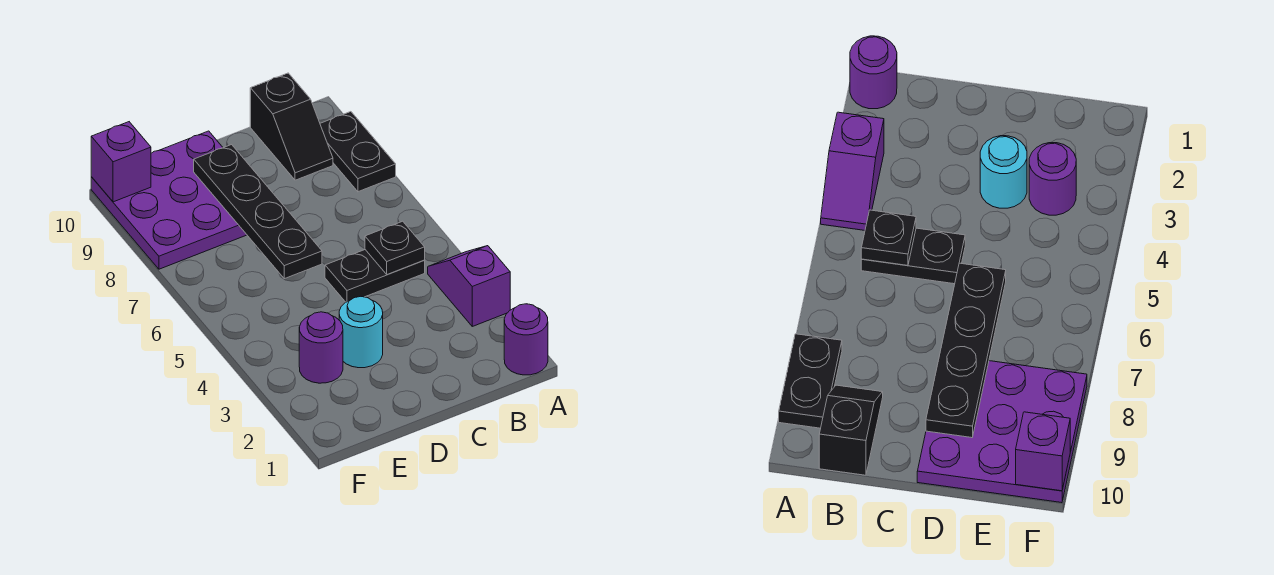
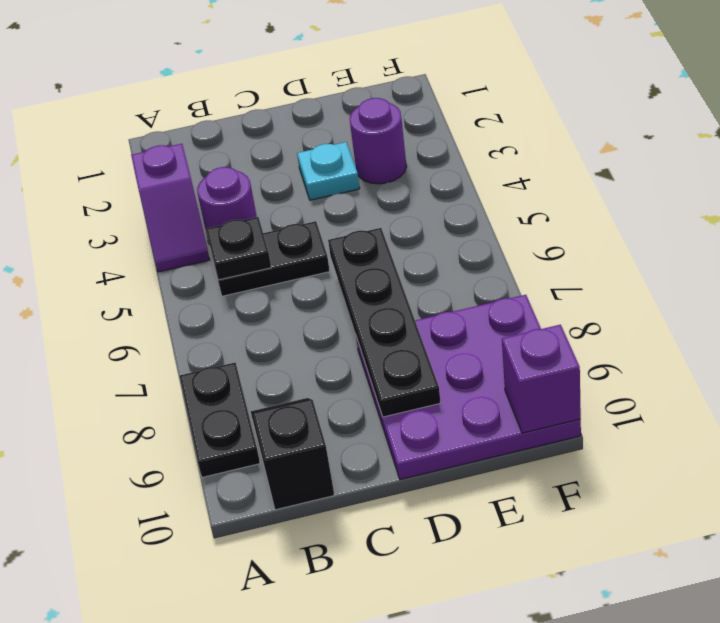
purple round brick A1 level 1 -> purple round brick B4 level 1
cyan round brick D3 level 1 -> cyan plate D3 level 1

